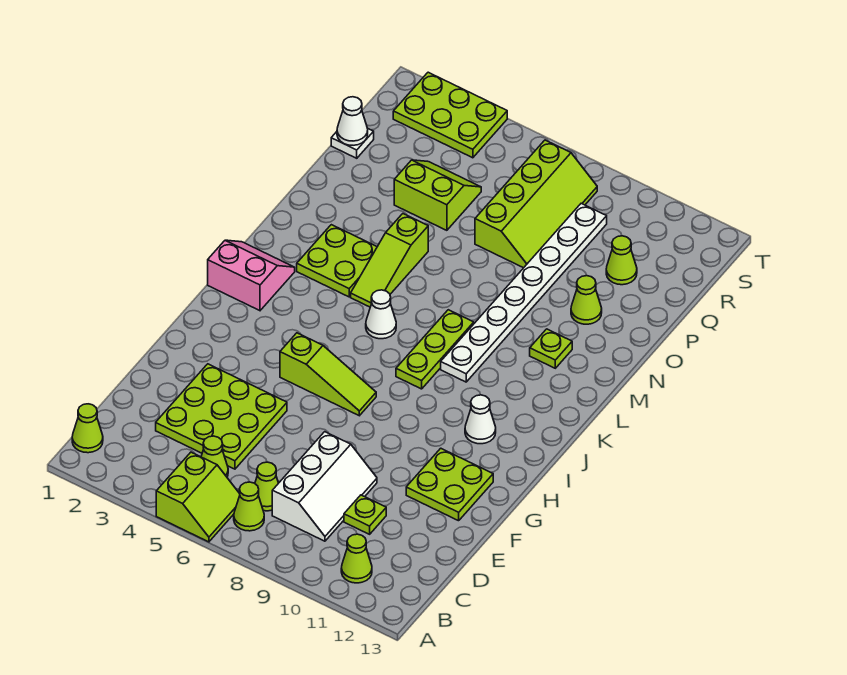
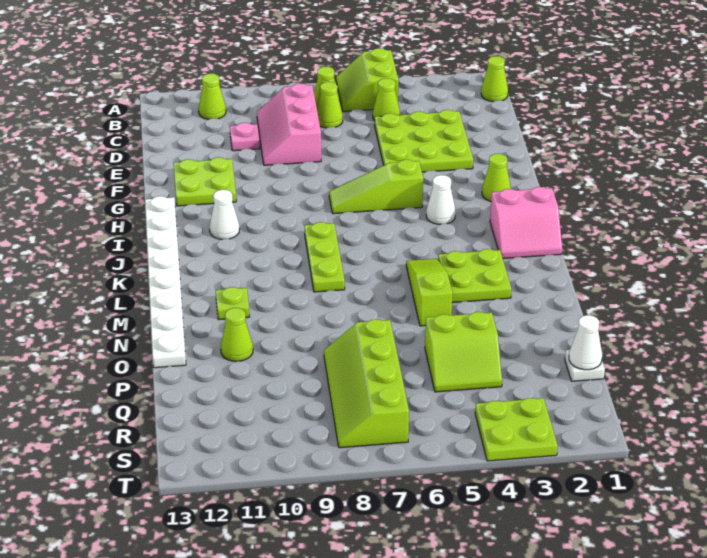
white slope C8:E9 level 1 top 8 -> pink slope C8:E9 level 1 top 8
lime plate D10 level 1 -> pink plate D10 level 1
white cone K6 level 1 -> white cone I4 level 1
white plate K9:R9 level 1 -> white plate H13:O13 level 1
lime cone Q11 level 1 -> lime cone H2 level 1
lime plate S2:T4 level 1 -> lime plate S3:T4 level 1

